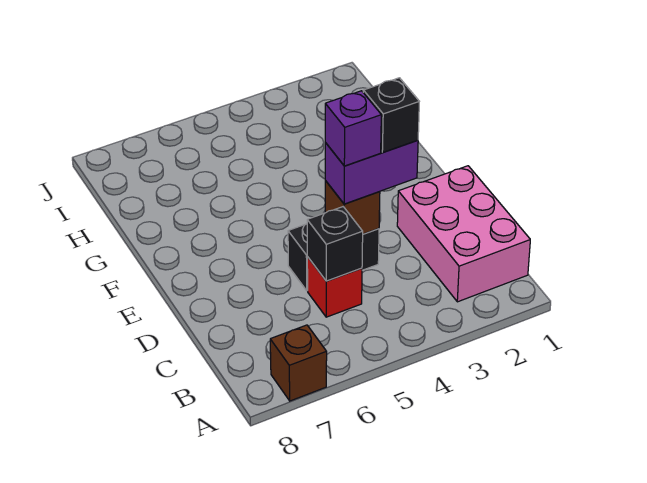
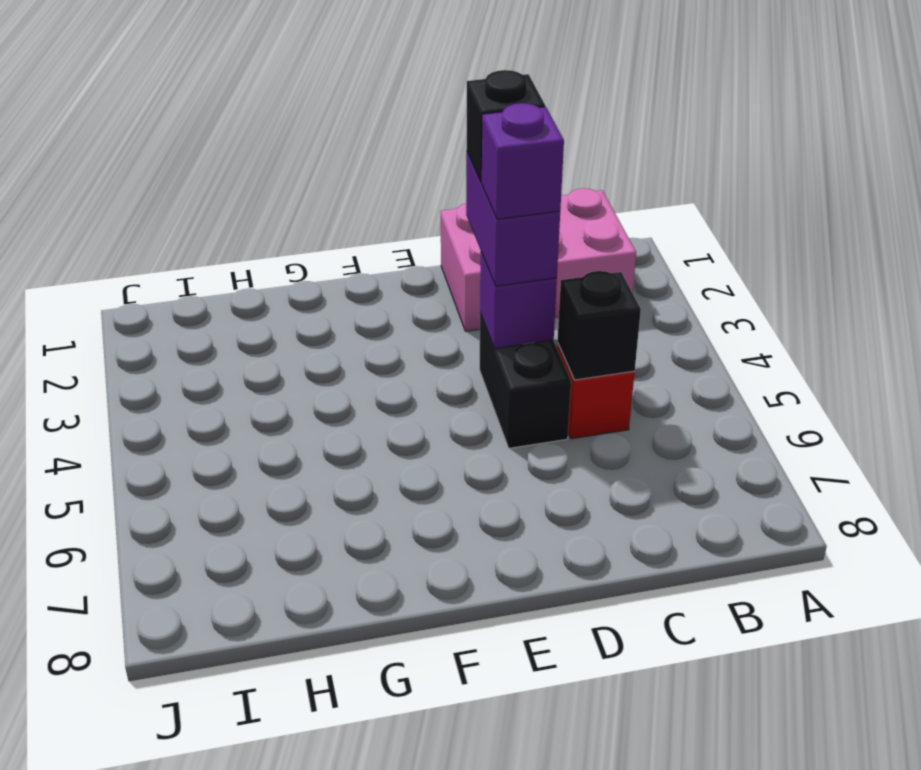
brown brick A7 level 1 -> none
brown brick D4 level 2 -> purple brick D4 level 2

